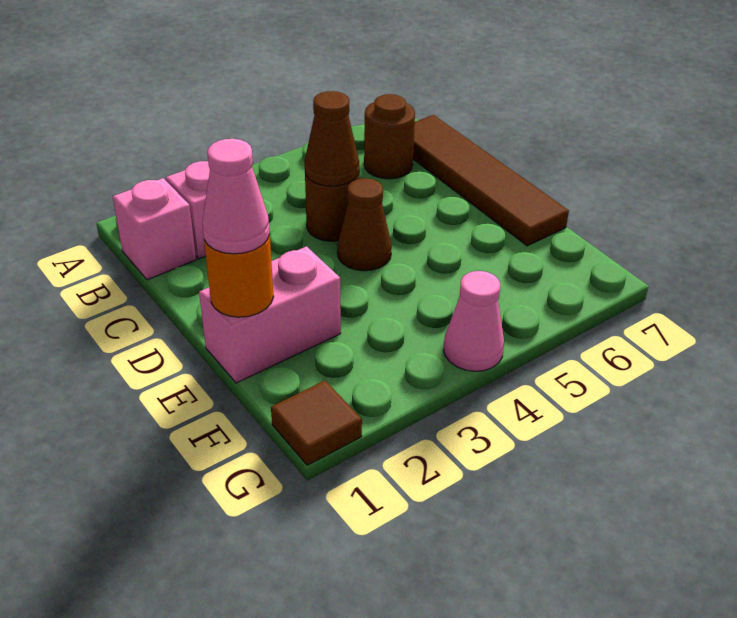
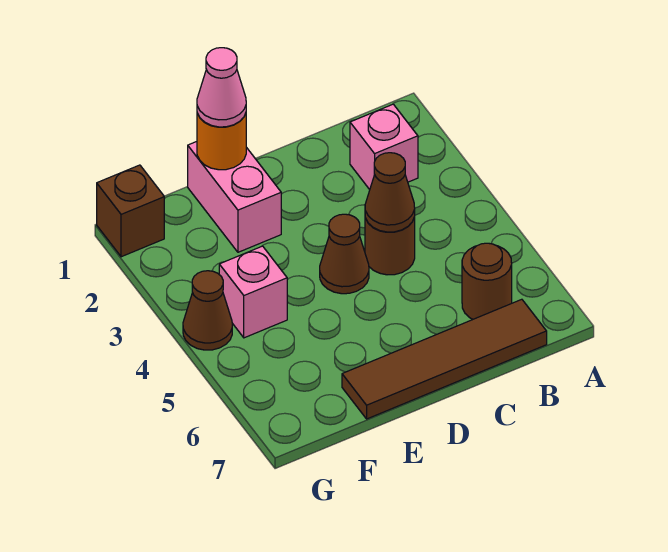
pink brick B1 level 1 -> pink brick F4 level 1
brown tile G1 level 1 -> brown brick G1 level 1
pink cone G4 level 1 -> brown cone G4 level 1

